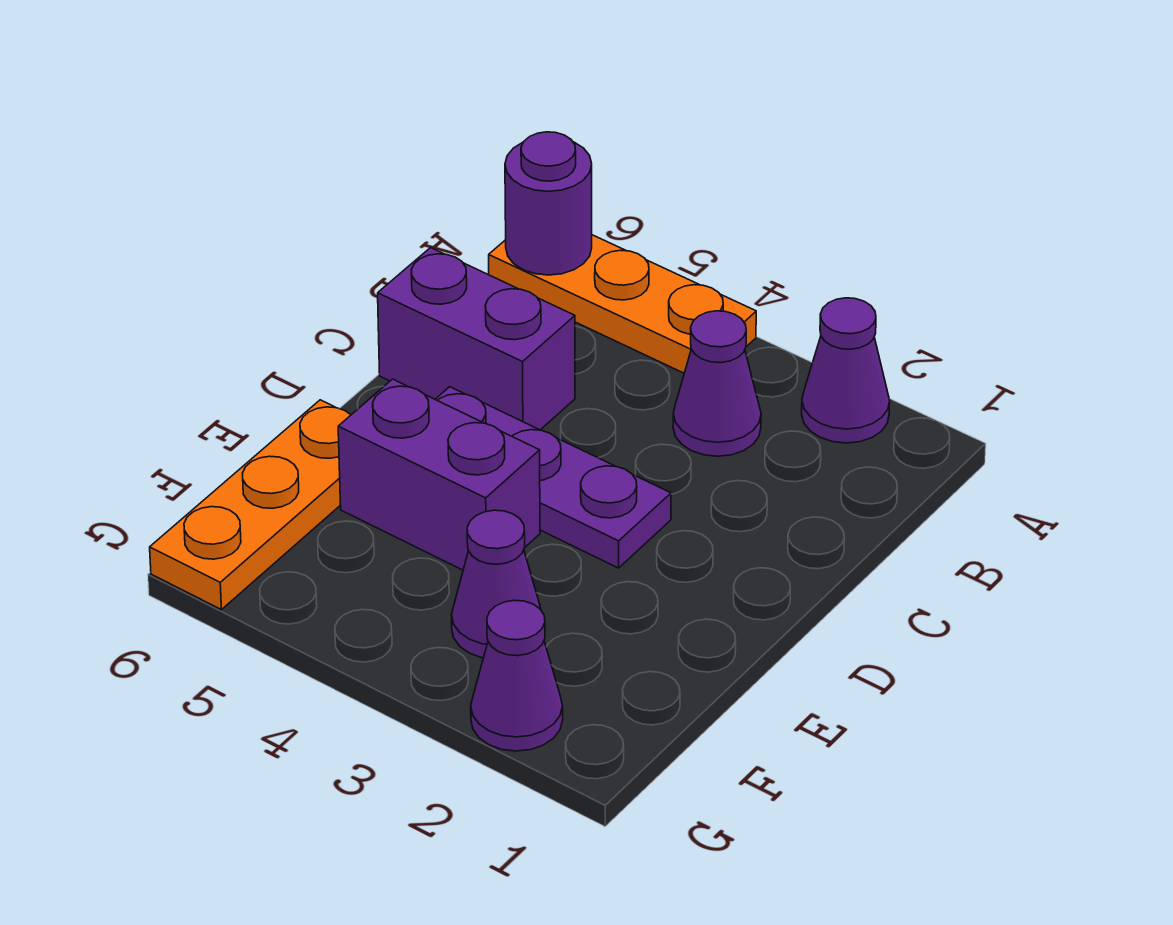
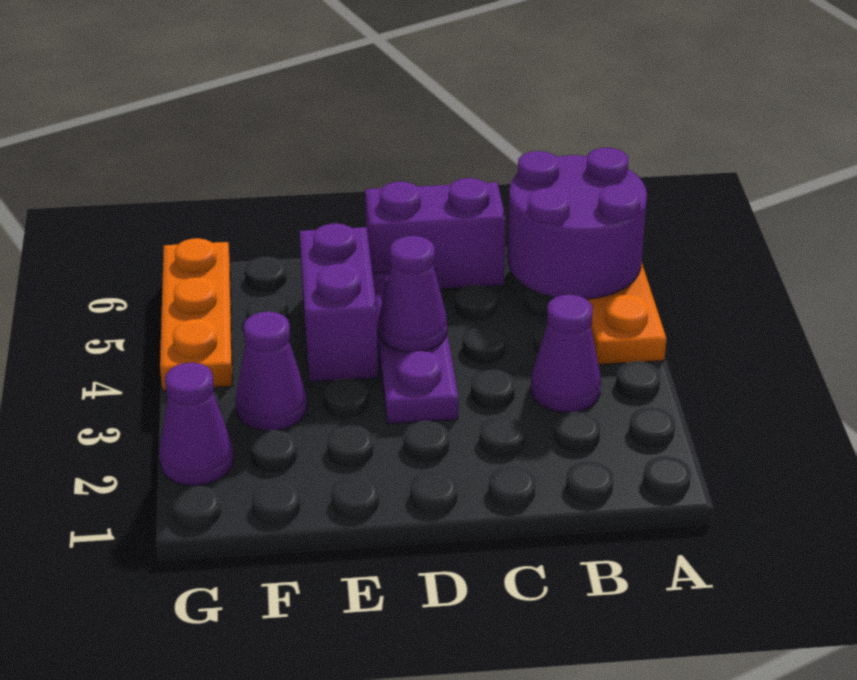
purple cone A2 level 1 -> purple cone D4 level 2
purple round brick A6 level 2 -> purple round brick A5:B6 level 2
purple brick C5:C6 level 1 -> purple brick C6:D6 level 1
orange plate E6:G6 level 1 -> orange plate G4:G6 level 1

